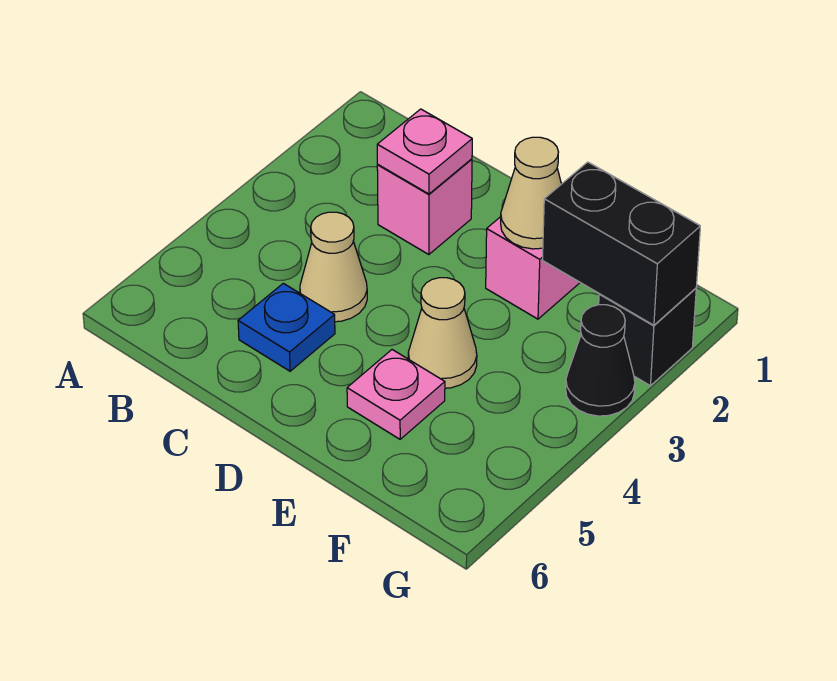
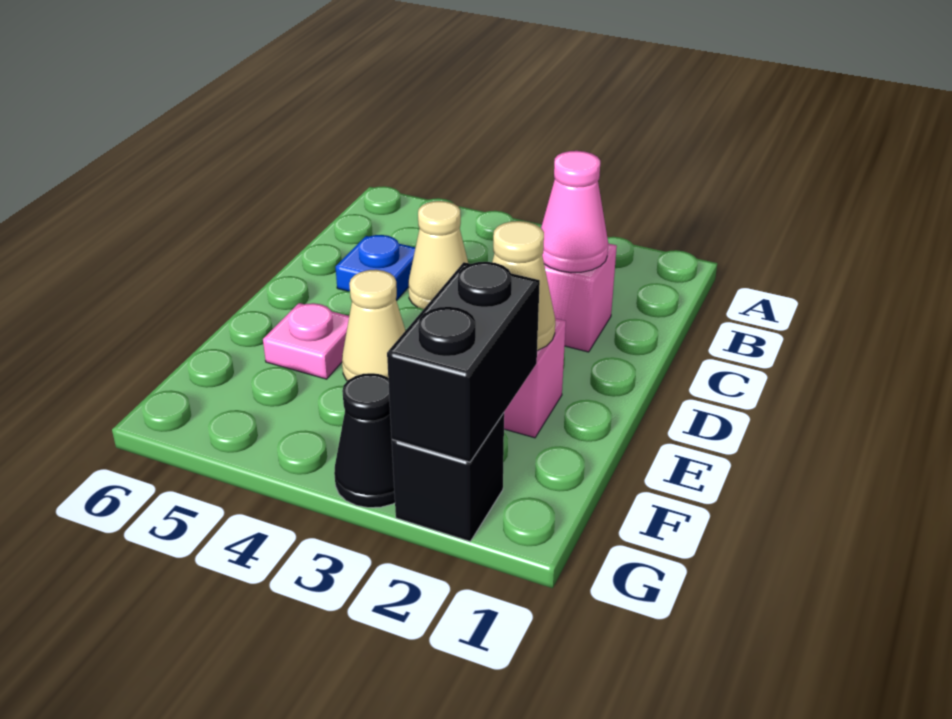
pink plate C2 level 2 -> pink cone C2 level 2

